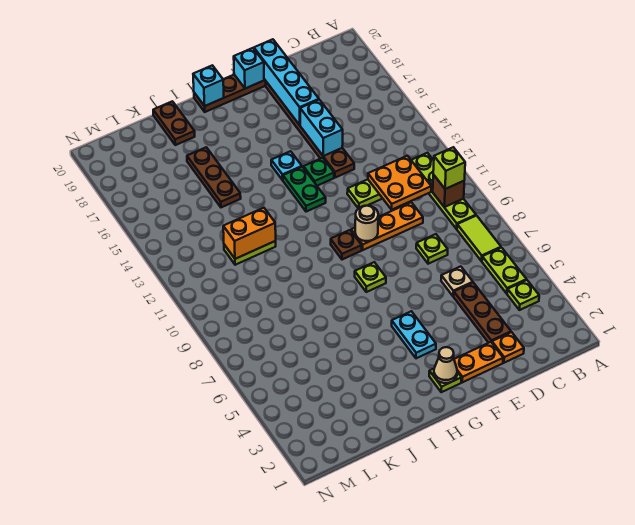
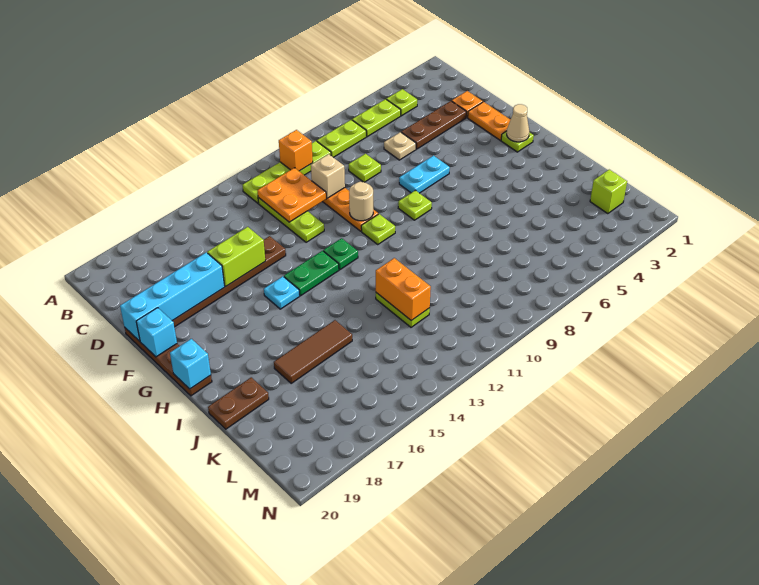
lime tile B7:B8 level 1 -> lime plate B7:B8 level 1
brown brick B10 level 2 -> orange brick B10 level 2
lime brick B10 level 3 -> lime brick L2 level 1
none -> tan brick D10 level 2
cyan brick E15:E16 level 2 -> lime brick E15:E16 level 2
green plate F14 level 1 -> green plate G12 level 1
cyan plate G4:G5 level 1 -> cyan plate F6:F7 level 1
brown plate G10 level 1 -> lime plate G10 level 1
brown plate J15:J17 level 1 -> brown tile J15:J17 level 1

